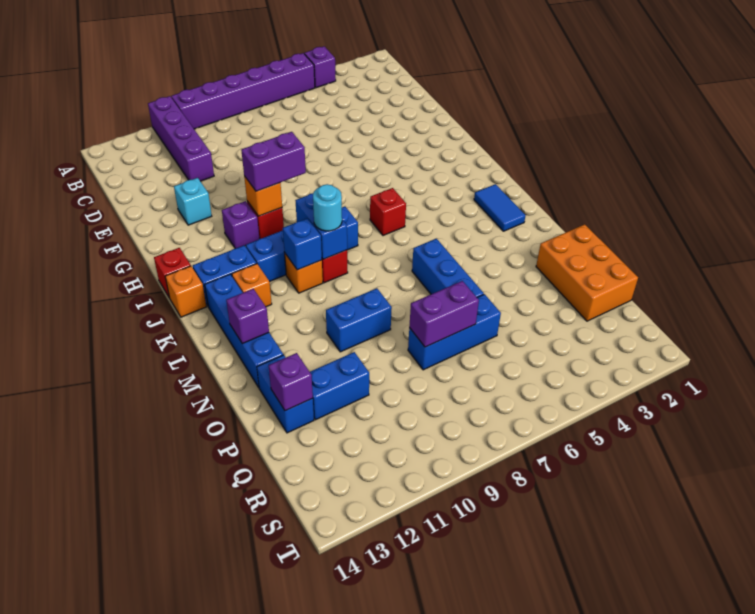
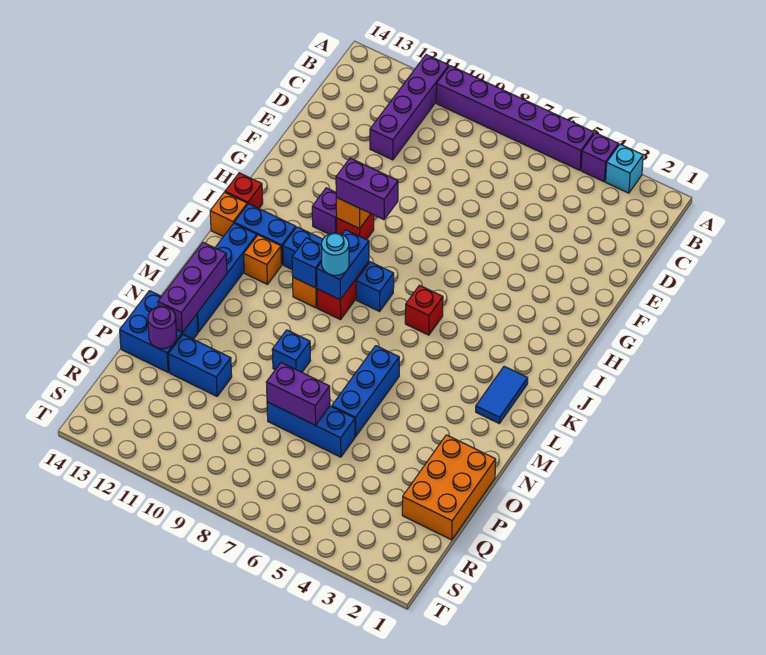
cyan brick F12 level 1 -> cyan brick A3 level 1
purple brick M13 level 2 -> purple brick M13:O13 level 2
blue brick N9:N10 level 1 -> blue brick N9 level 1
blue brick O13:P13 level 1 -> blue brick O13:P14 level 1
purple brick P13 level 2 -> purple round brick P13 level 2

